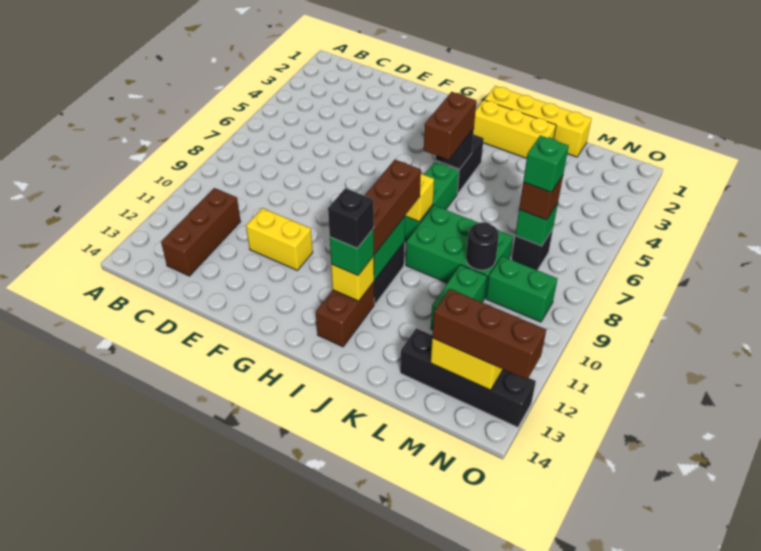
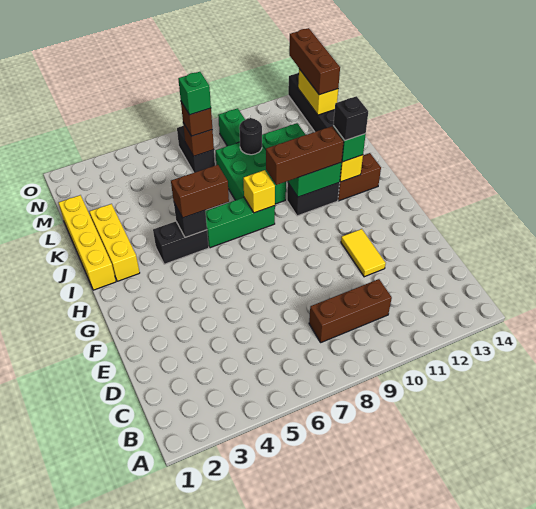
brown brick C11:C13 level 1 -> brown brick C8:C10 level 1
yellow brick E11:F11 level 1 -> yellow tile E11:F11 level 1
black brick M7 level 1 -> black brick M7:N7 level 1
green brick M7 level 2 -> brown brick M7 level 2

